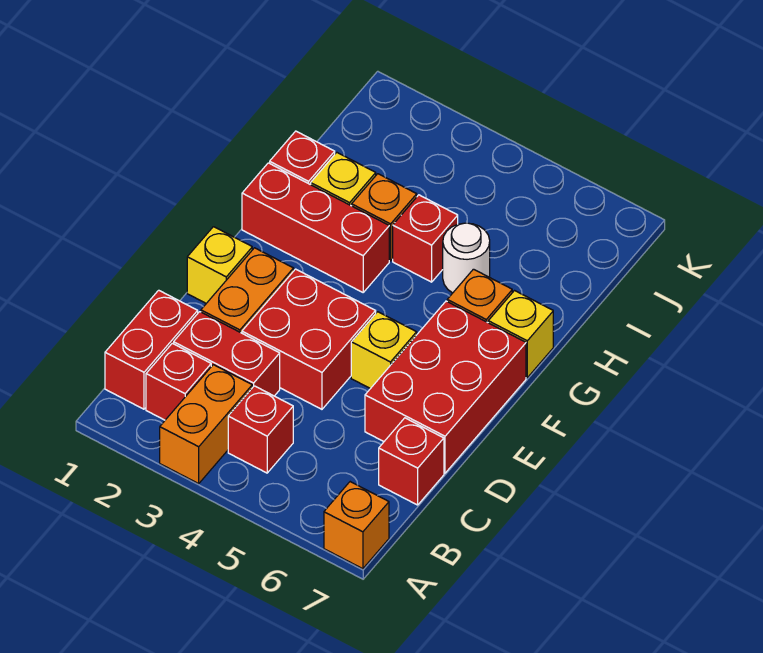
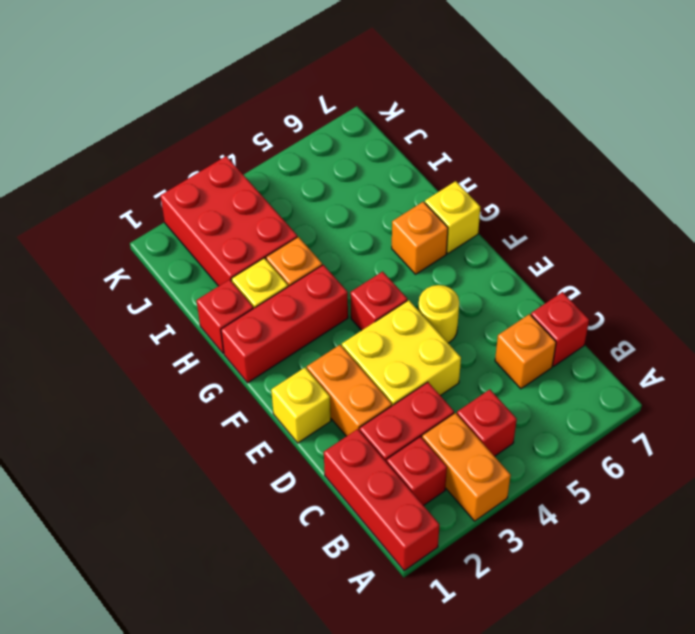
orange brick A7 level 1 -> orange brick C6 level 1
red brick B1:C1 level 1 -> red brick A1:C1 level 1
red brick D3:E4 level 1 -> yellow brick D3:E4 level 1
red brick D6:F7 level 1 -> red brick I2:K3 level 1
yellow brick E5 level 1 -> yellow round brick E5 level 1
red brick H4 level 1 -> red brick F4 level 1
white round brick H5 level 1 -> none

